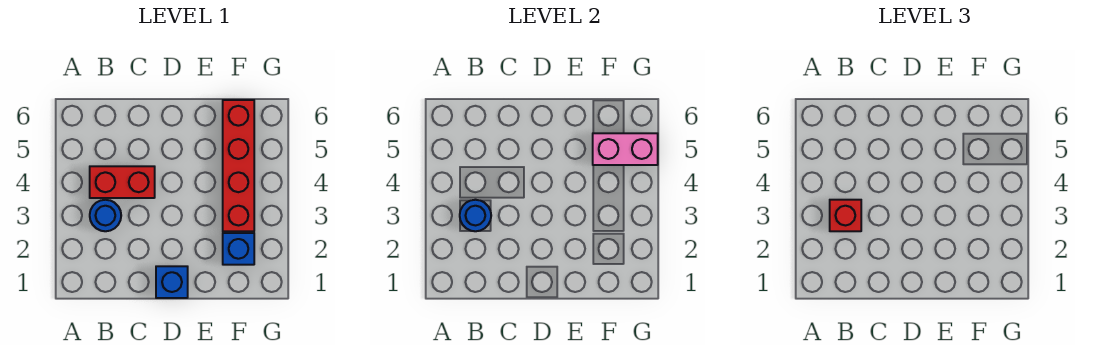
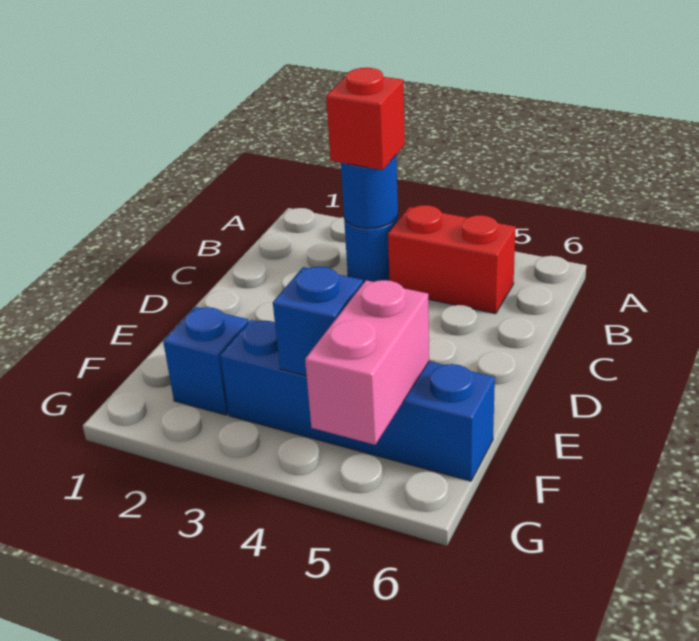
red brick B4:C4 level 1 -> red brick B4:B5 level 1
blue brick D1 level 1 -> blue brick F4 level 2
red brick F3:F6 level 1 -> blue brick F3:F6 level 1

